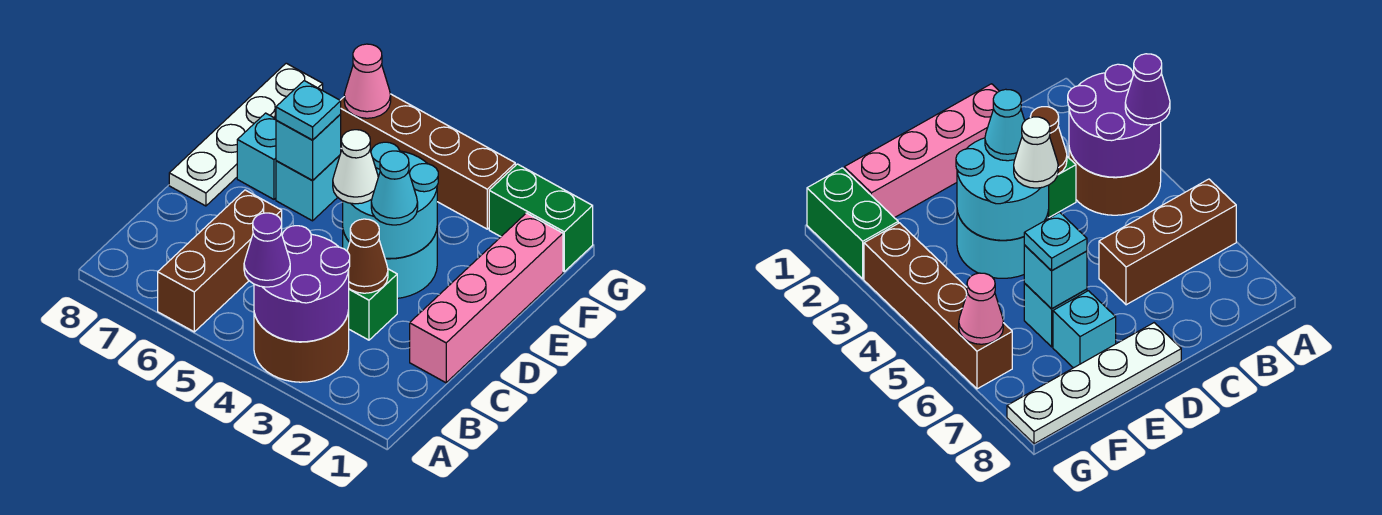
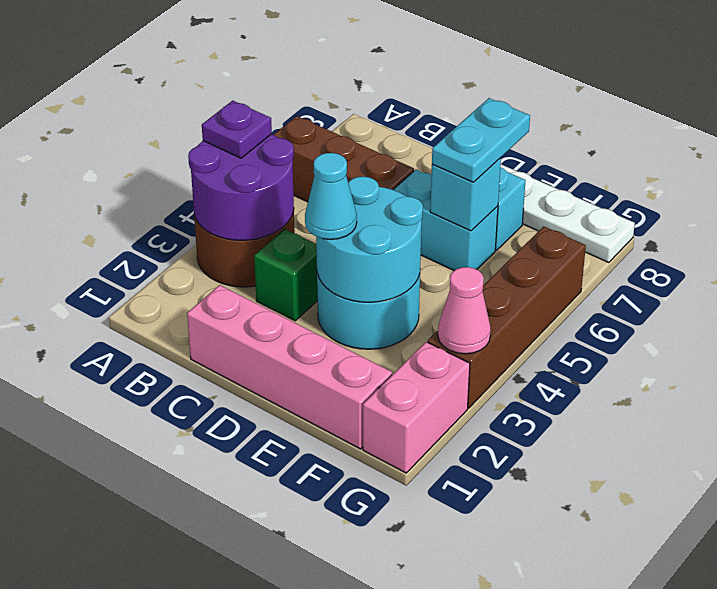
purple cone A4 level 3 -> purple plate A4 level 3
brown cone C3 level 2 -> none
white cone D4 level 3 -> none
cyan brick E6 level 1 -> cyan brick D6:E6 level 1
cyan plate E6 level 3 -> cyan plate E6:E7 level 3
green brick G1:G2 level 1 -> pink brick G1:G2 level 1
pink cone G6 level 2 -> pink cone G3 level 2

